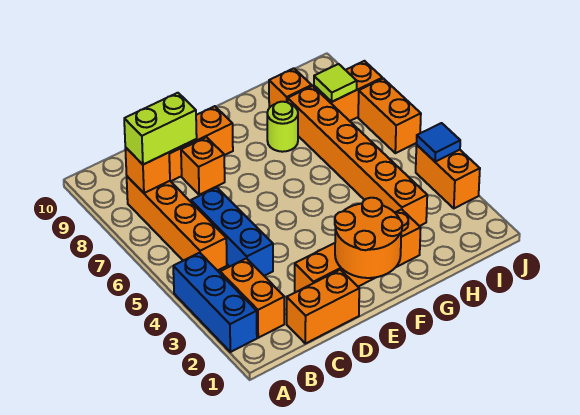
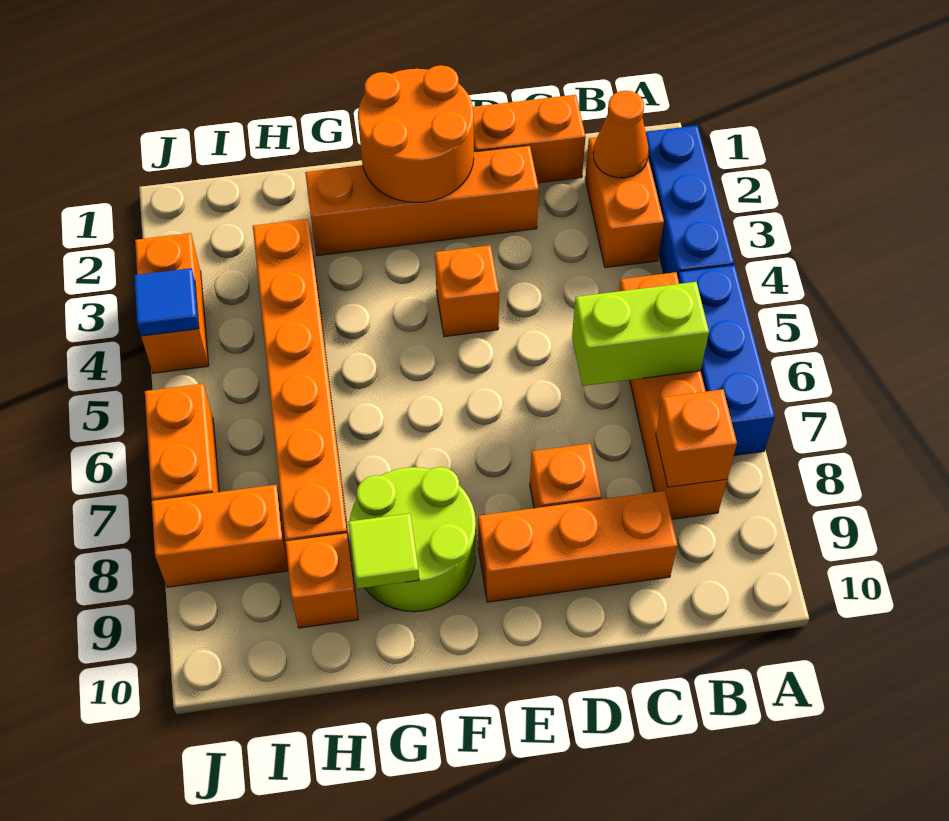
none -> orange cone B2 level 2
lime brick B8:C8 level 3 -> lime brick B6:C6 level 2
blue brick C4:C6 level 1 -> blue brick A5:A7 level 1
none -> orange brick E4 level 1
lime round brick G8 level 1 -> lime round brick F8:G9 level 1
lime tile I8 level 2 -> lime tile G9 level 2

